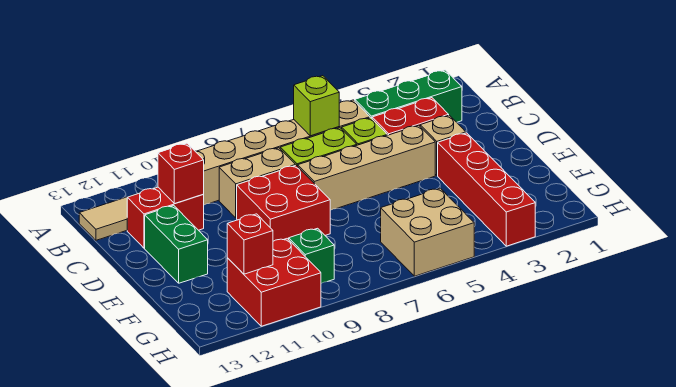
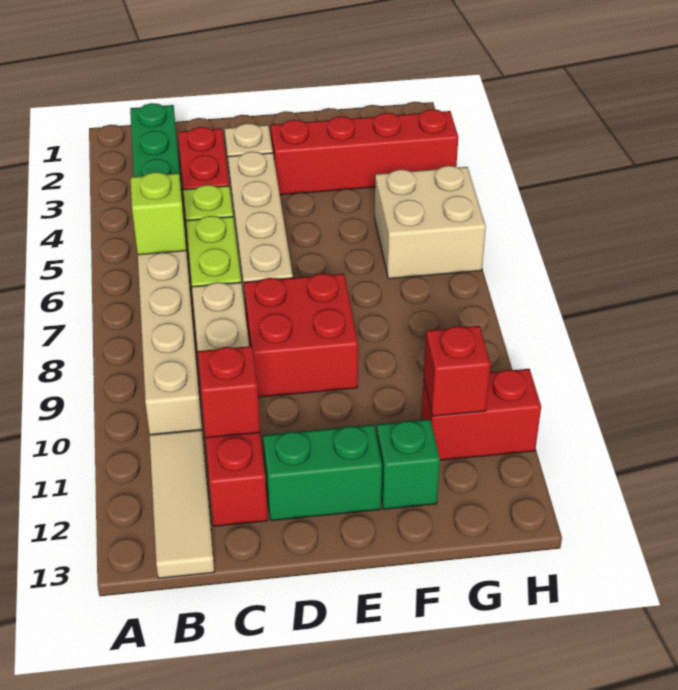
green brick G9 level 1 -> green brick F12 level 1
red brick G10:H11 level 1 -> red brick G11:H11 level 1

